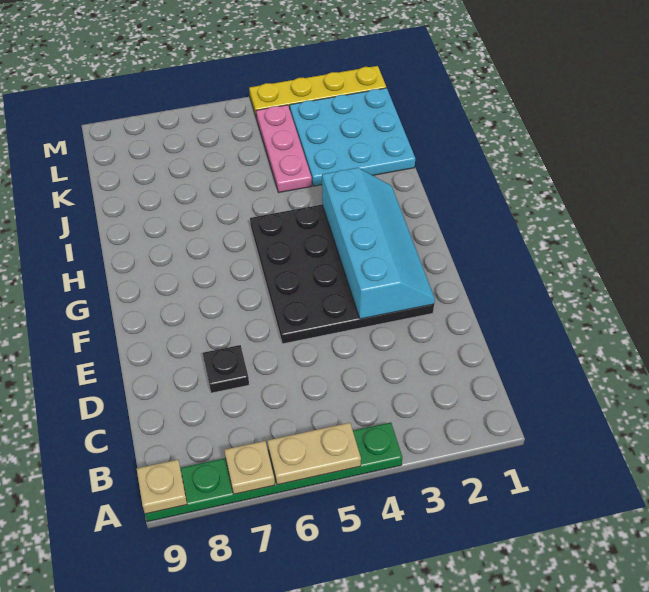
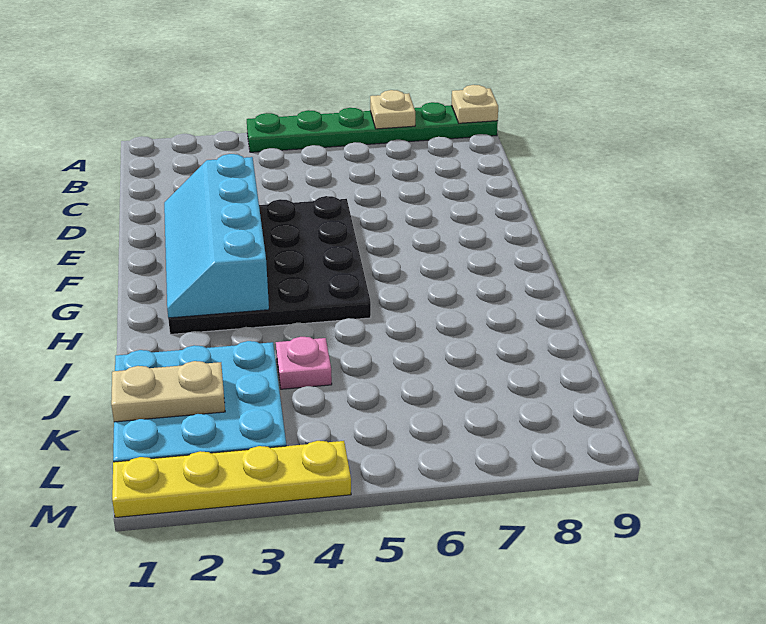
tan plate A5:A6 level 2 -> tan plate K1:K2 level 2
black plate D7 level 1 -> none
pink plate J4:L4 level 1 -> pink plate J4 level 1

